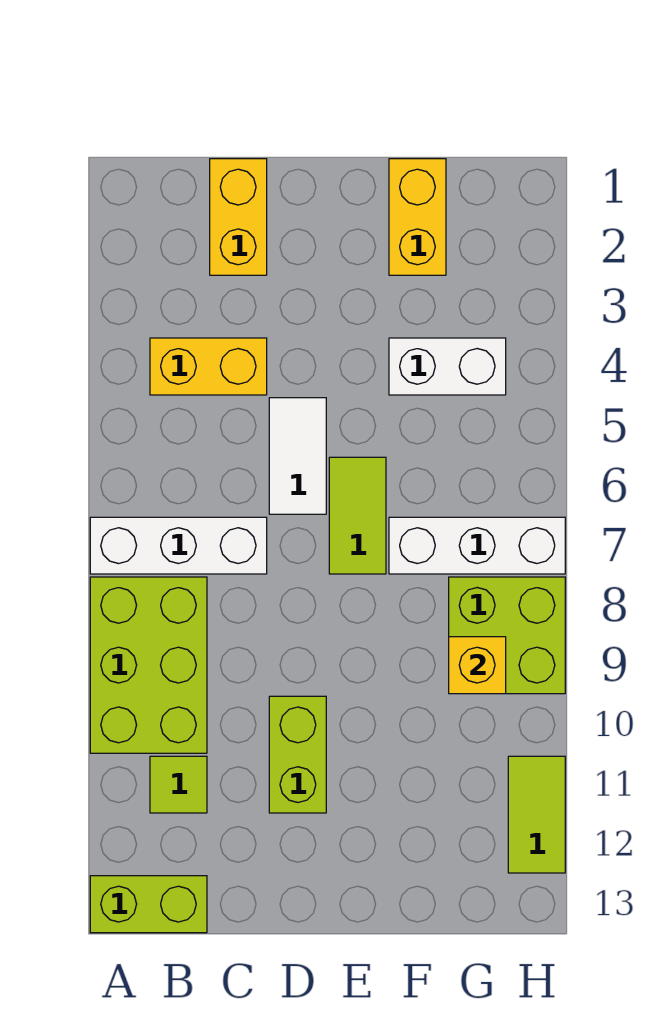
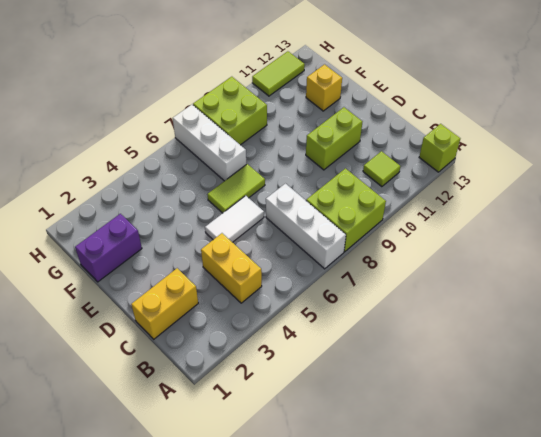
lime brick A8:B10 level 1 -> lime brick A8:B9 level 1
lime brick A13:B13 level 1 -> lime brick A13 level 1
yellow brick F1:F2 level 1 -> purple brick F1:F2 level 1
white brick F4:G4 level 1 -> none
yellow brick G9 level 2 -> yellow brick F12 level 1

